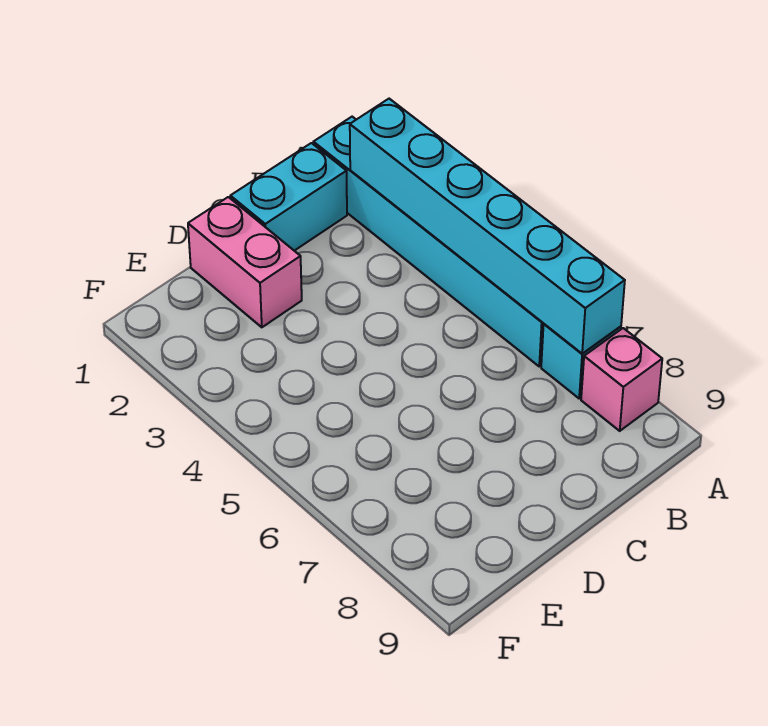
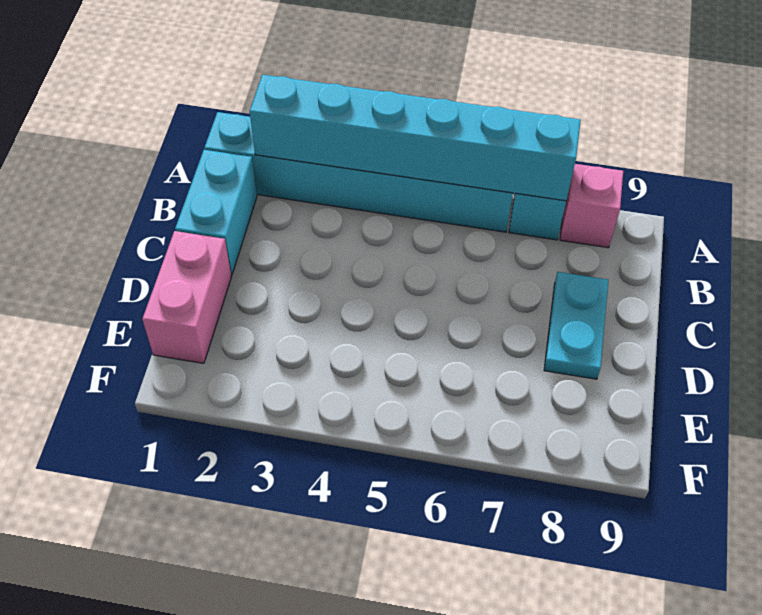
none -> cyan plate C8:D8 level 1
pink brick D1:D2 level 1 -> pink brick D1:E1 level 1

